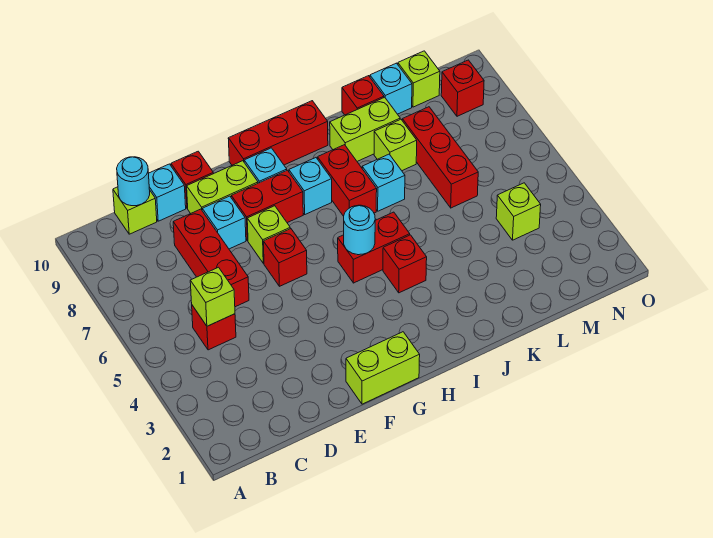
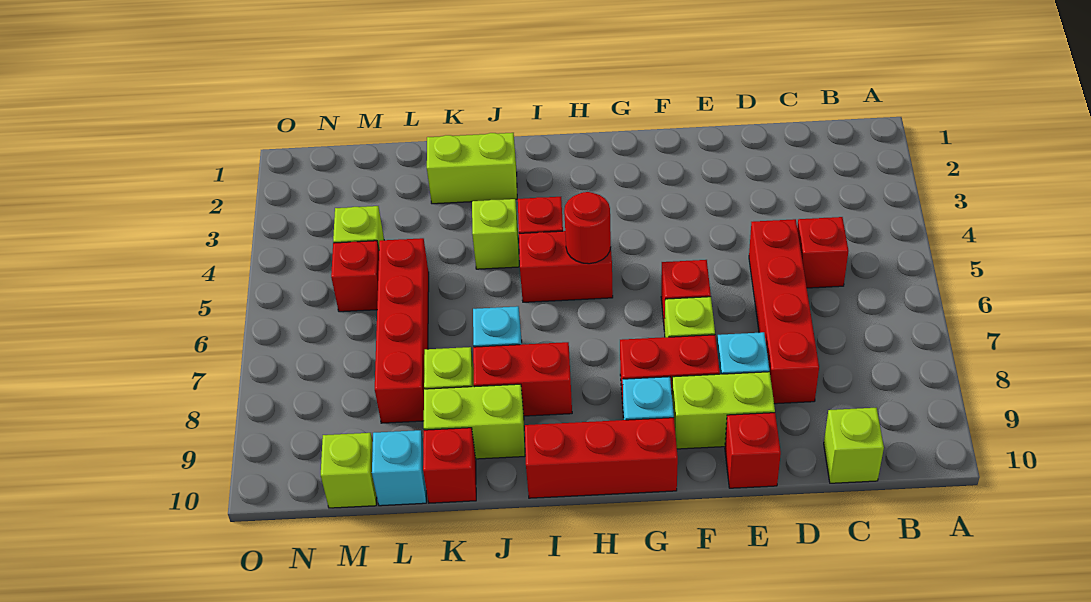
lime brick C5 level 2 -> lime brick J4 level 1
cyan round brick C10 level 2 -> none
red brick D6:D8 level 1 -> red brick D5:D8 level 1
cyan brick D10 level 1 -> none
lime brick F1:G1 level 1 -> lime brick J2:K2 level 1
cyan round brick H5 level 2 -> red round brick H5 level 2
cyan brick H8 level 1 -> none
red brick I7:I8 level 1 -> red brick I8:J8 level 1
red brick L6:L8 level 1 -> red brick L5:L8 level 1
red brick N9 level 1 -> red brick M5 level 1

